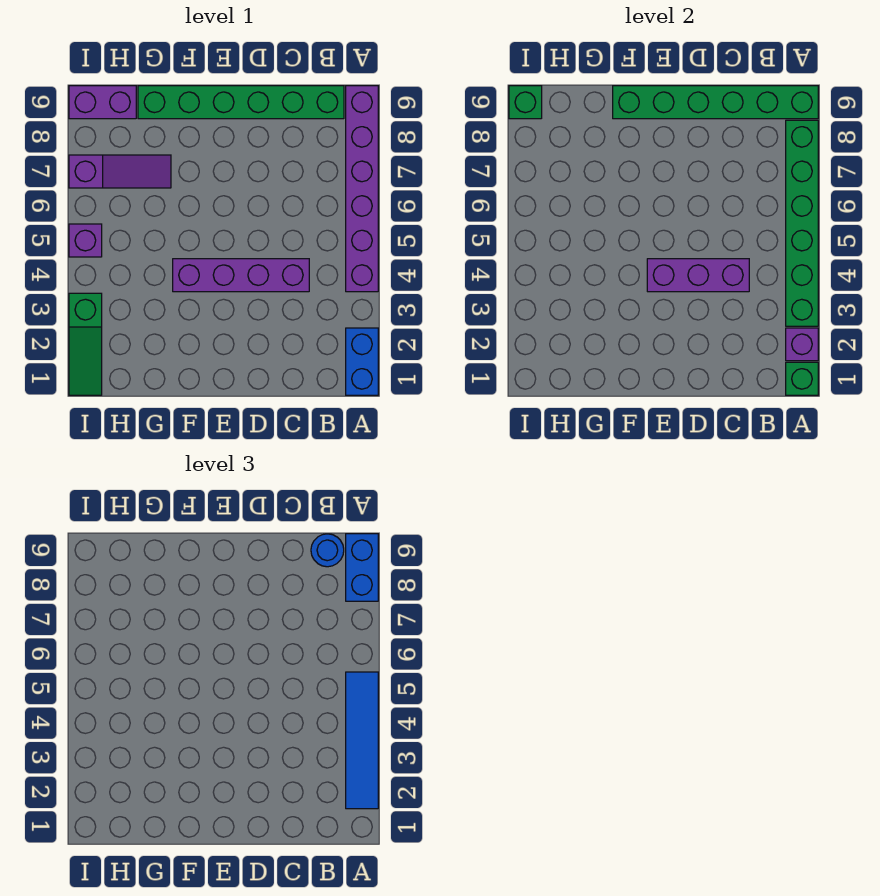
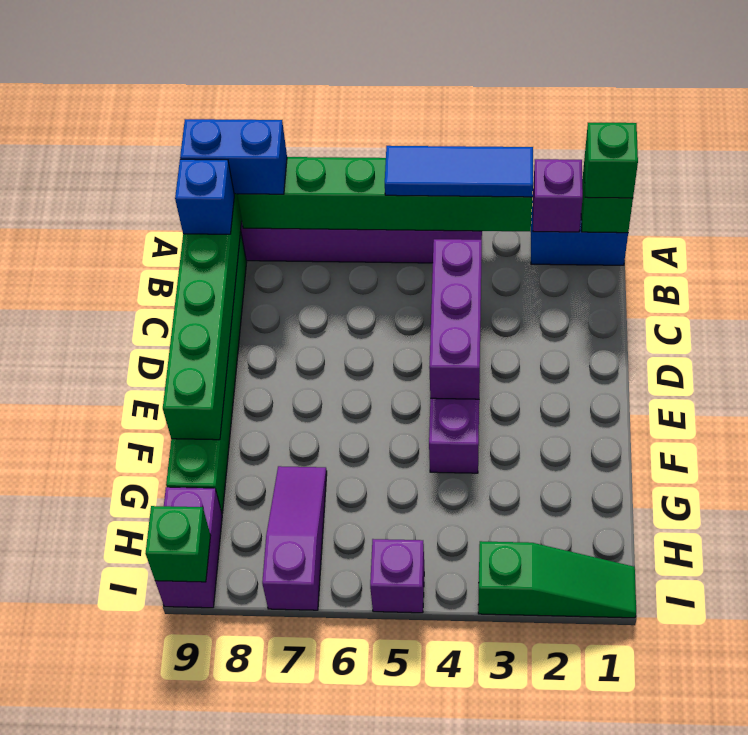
none -> green brick A1 level 3
blue tile A2:A5 level 3 -> blue tile A3:A5 level 3
blue round brick B9 level 3 -> blue brick B9 level 3

